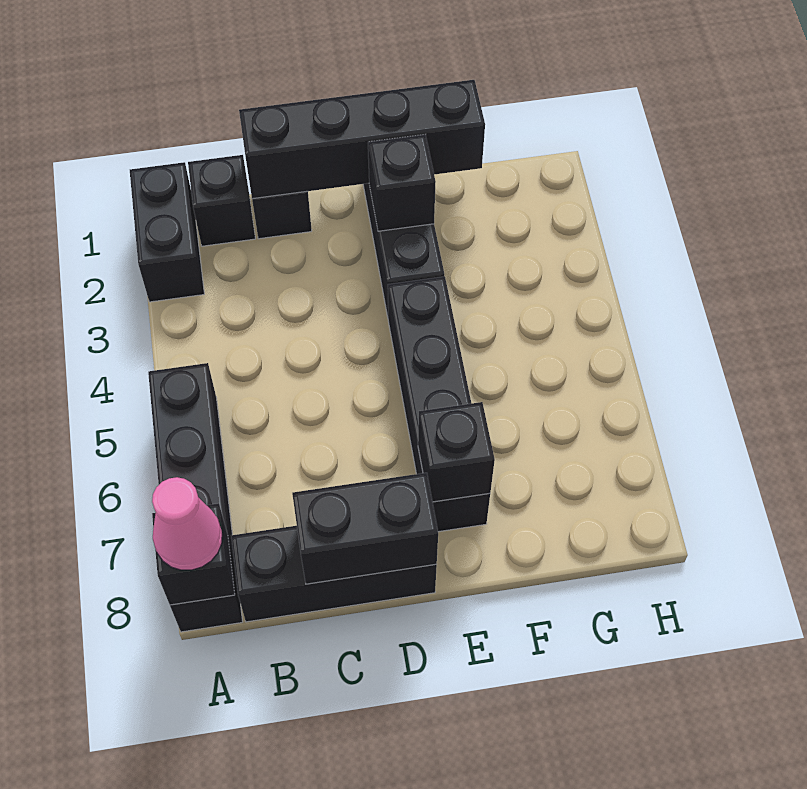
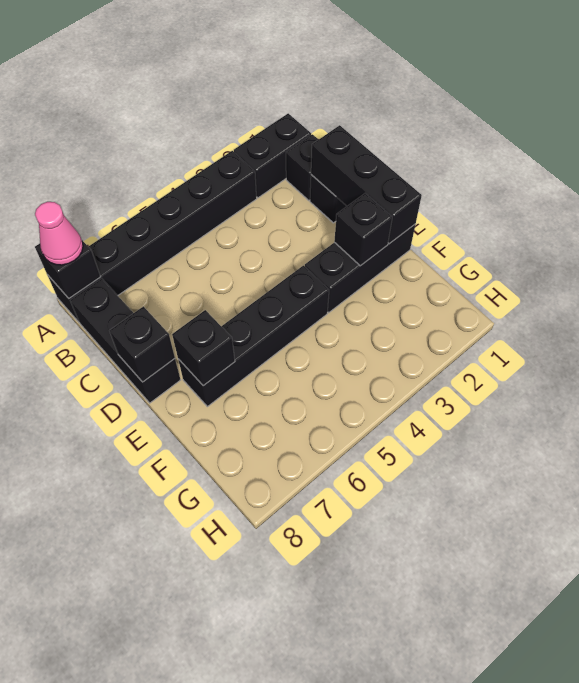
black brick A5:A8 level 1 -> black brick A3:A8 level 1
black brick C1:F1 level 2 -> black brick C1:E1 level 2
black brick C8:D8 level 2 -> black brick D8 level 2

